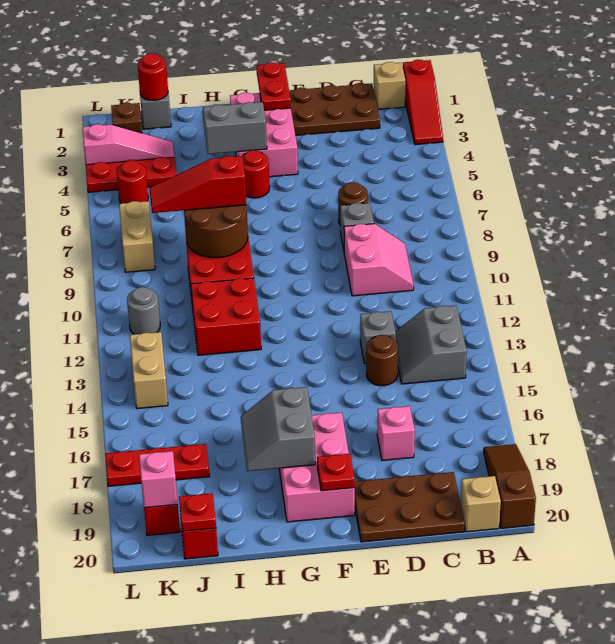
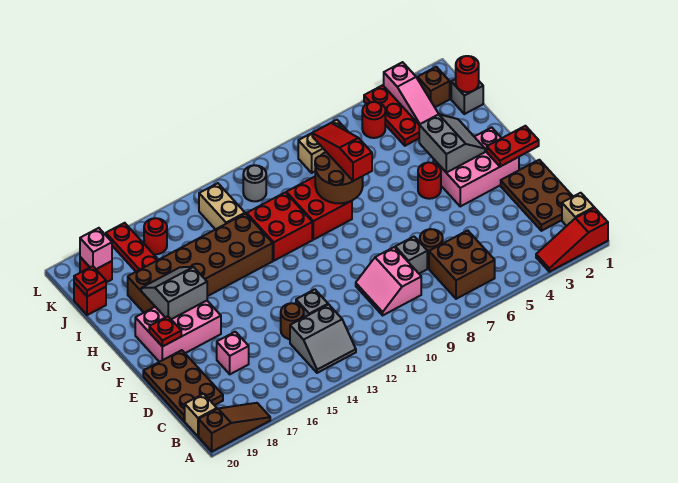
none -> brown brick B6:C7 level 1
grey slope B13:C14 level 1 top B -> grey slope B13:C14 level 1 top C
pink slope C9:D10 level 1 top D -> pink slope C9:D10 level 1 top 9
none -> brown brick H13:I18 level 1
tan brick K13:K14 level 1 -> tan brick J13:K13 level 1
none -> red round brick K16 level 1

